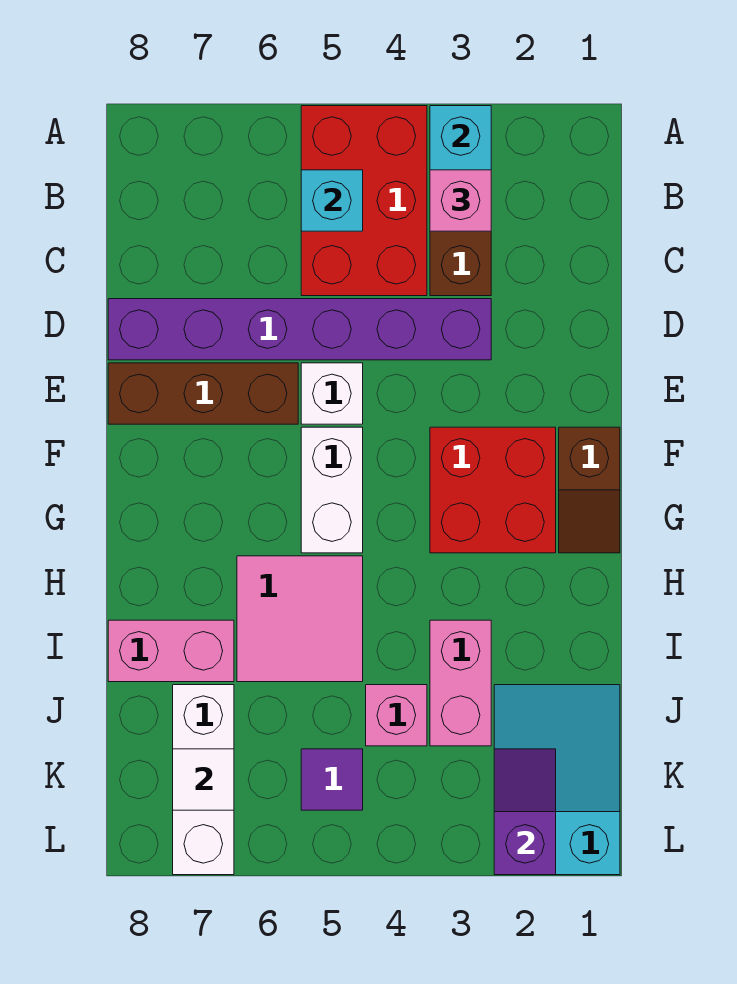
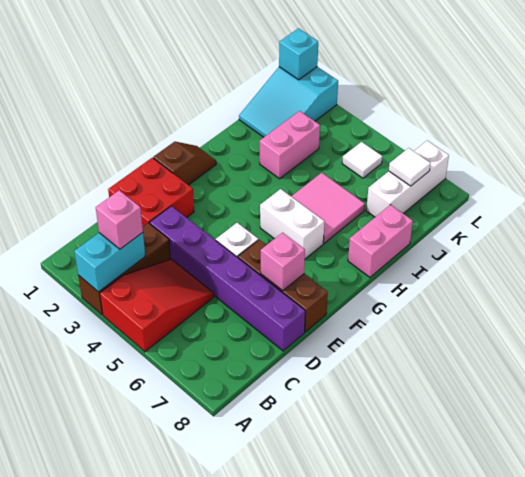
red brick A4:C5 level 1 -> red slope A4:C5 level 1 top A
cyan brick B5 level 2 -> cyan brick L1 level 2
red brick F2:G3 level 1 -> red brick D1:E2 level 1
white brick F5:G5 level 1 -> white brick G5:G6 level 1
pink brick I7:I8 level 1 -> pink brick H8:I8 level 1
pink brick J4 level 1 -> pink brick E7 level 2
purple slope K2:L2 level 2 top L -> none
purple tile K5 level 1 -> white tile K5 level 1

